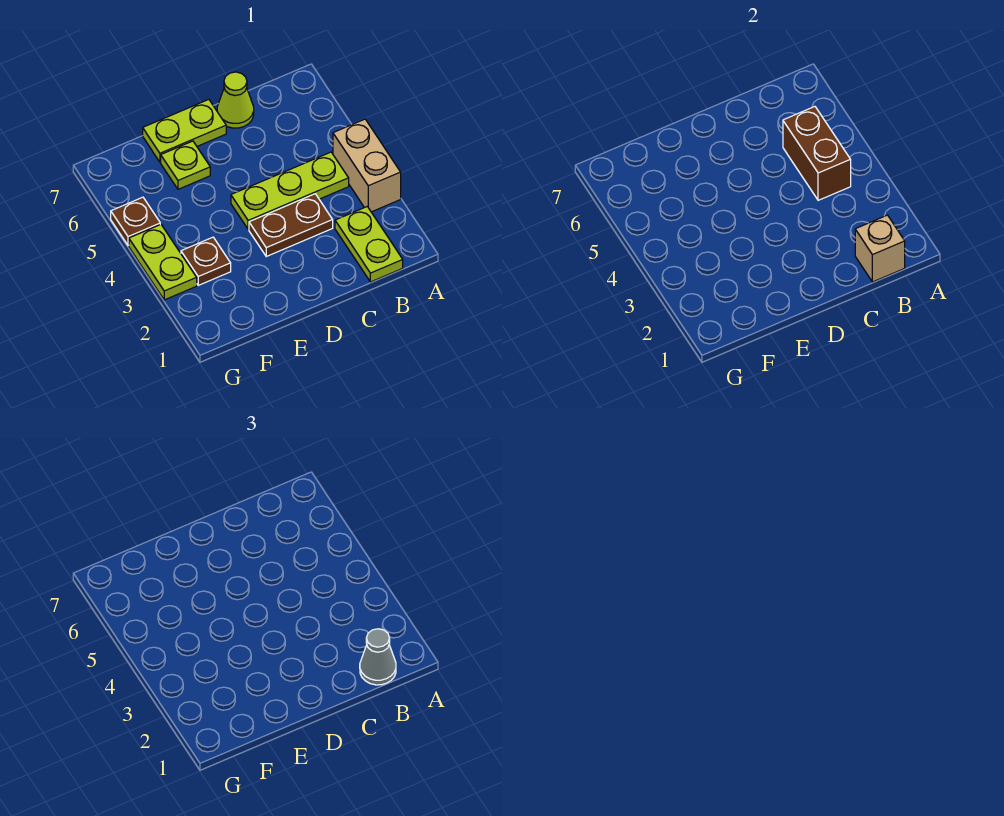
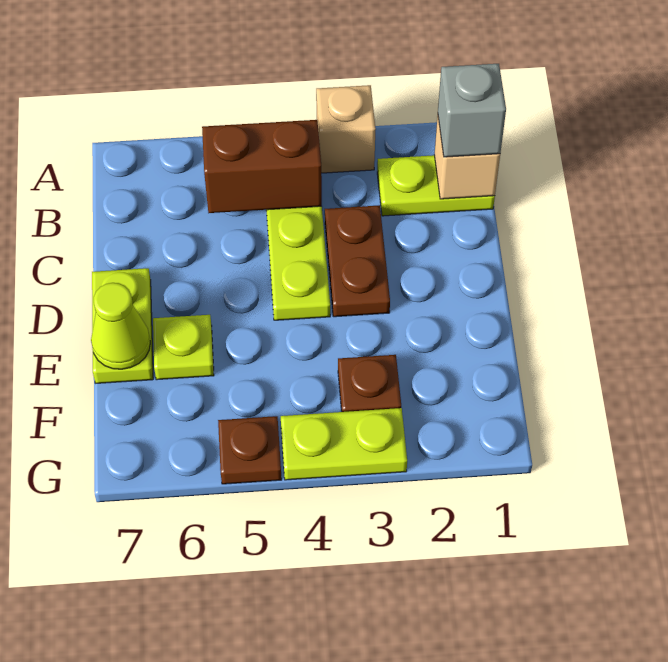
tan brick A3:A4 level 1 -> tan brick A3 level 1
grey cone B1 level 3 -> grey brick B1 level 3
lime cone C7 level 1 -> lime cone E7 level 2

